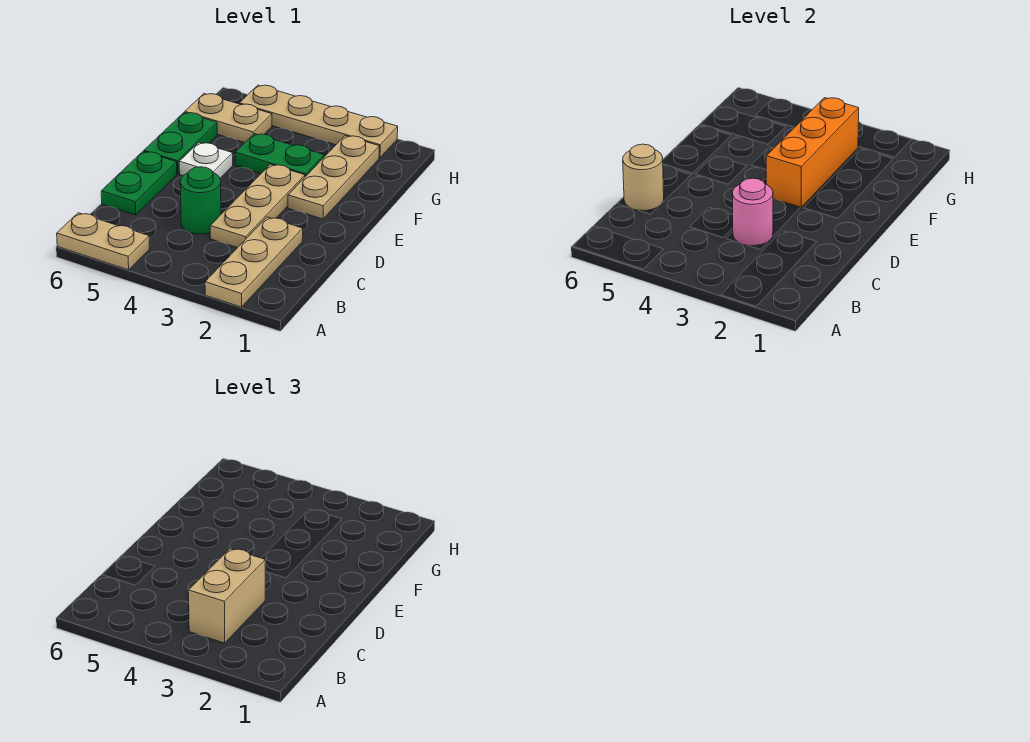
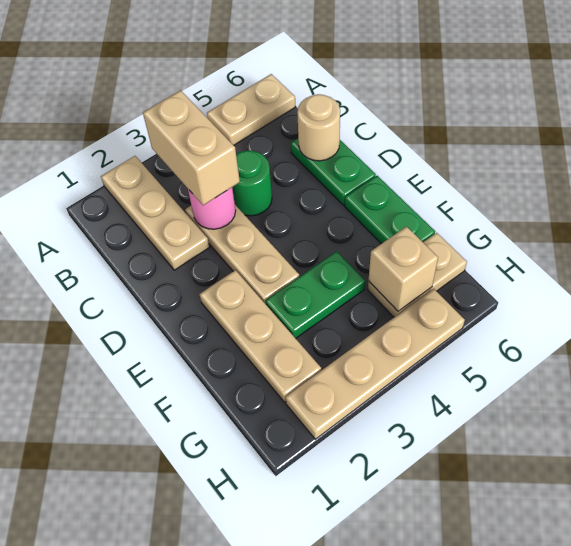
orange brick E3:G3 level 2 -> none
white plate E5 level 1 -> none
none -> tan brick G5 level 2

